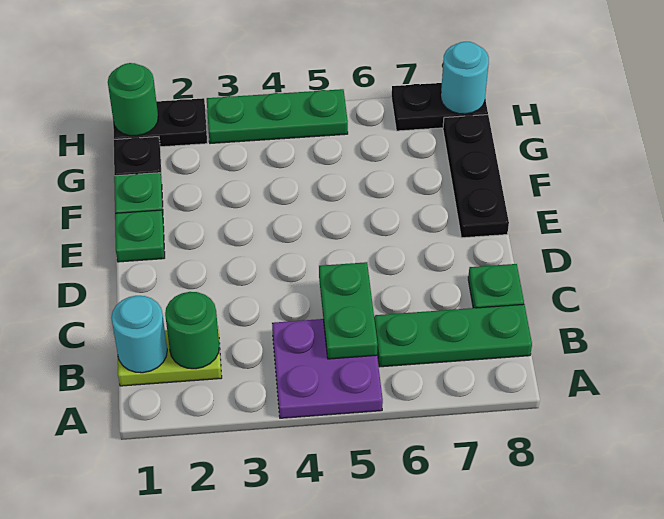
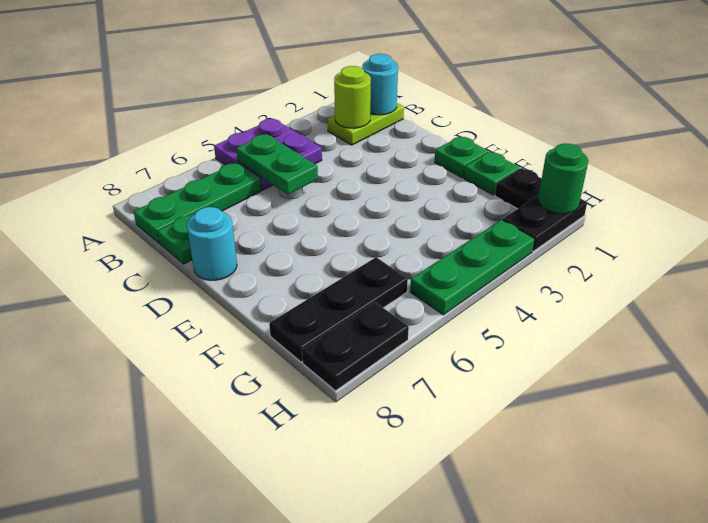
green round brick B2 level 2 -> lime round brick B2 level 2
black plate E8:G8 level 1 -> black plate G6:G8 level 1
cyan round brick H8 level 2 -> cyan round brick D8 level 1

